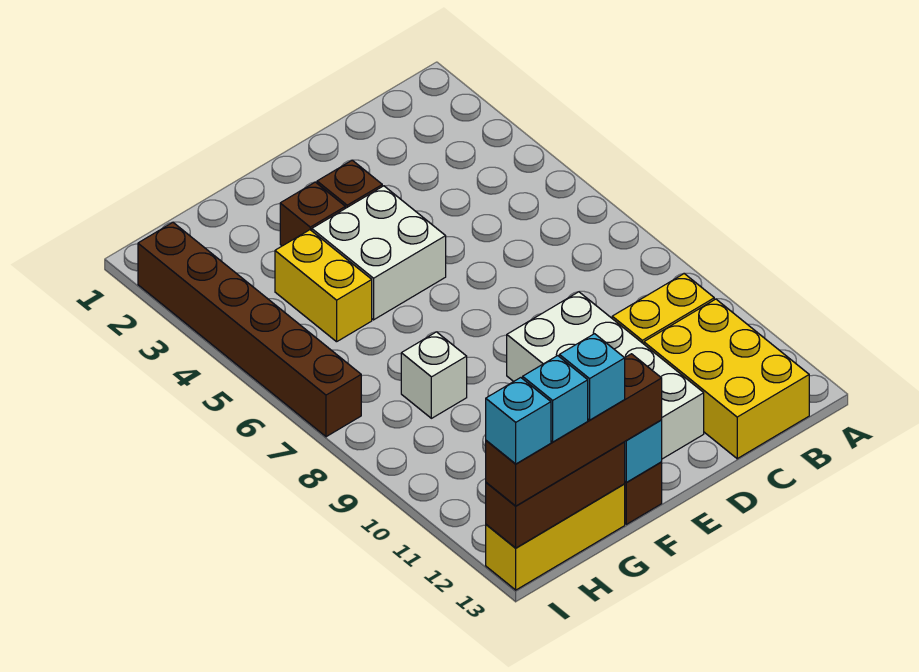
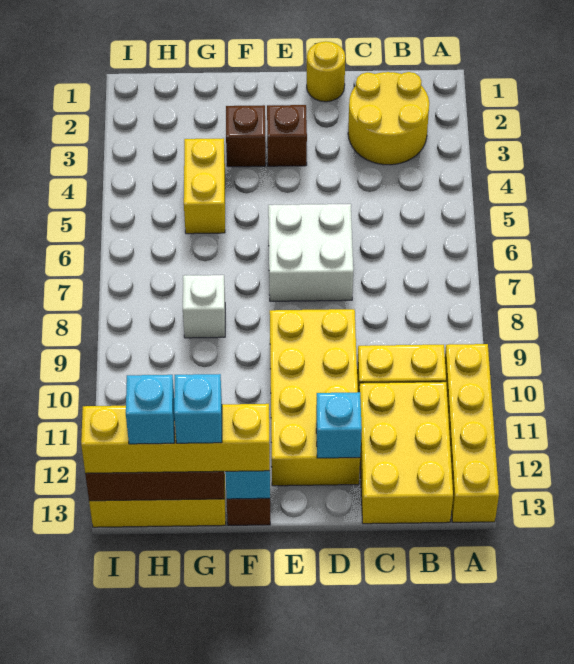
none -> yellow brick A10:A13 level 1
none -> yellow round brick B2:C3 level 1
none -> yellow round brick D1 level 1
white brick D9:E12 level 1 -> yellow brick D9:E12 level 1
white brick E4:F5 level 1 -> white brick D6:E7 level 1
brown brick F13:I13 level 3 -> yellow brick F13:I13 level 3
brown brick I2:I7 level 1 -> none
cyan brick I13 level 4 -> cyan brick D12 level 2

